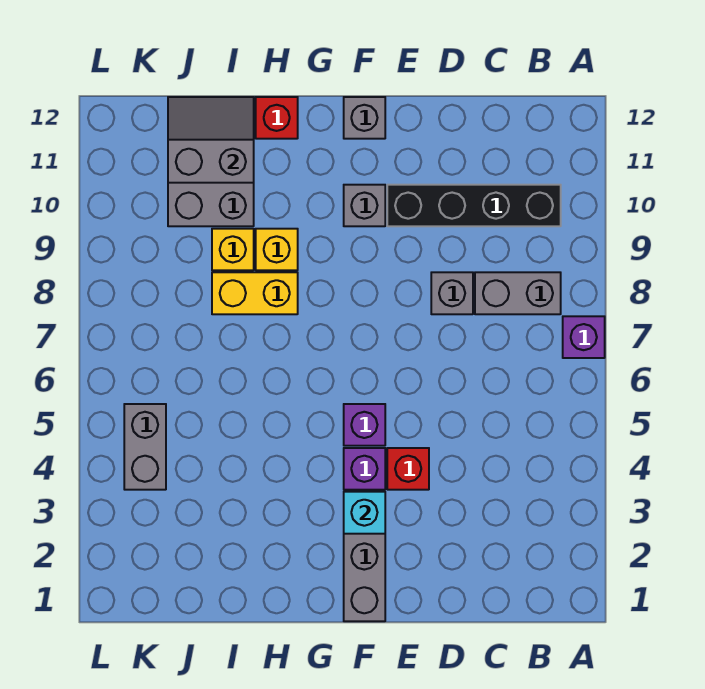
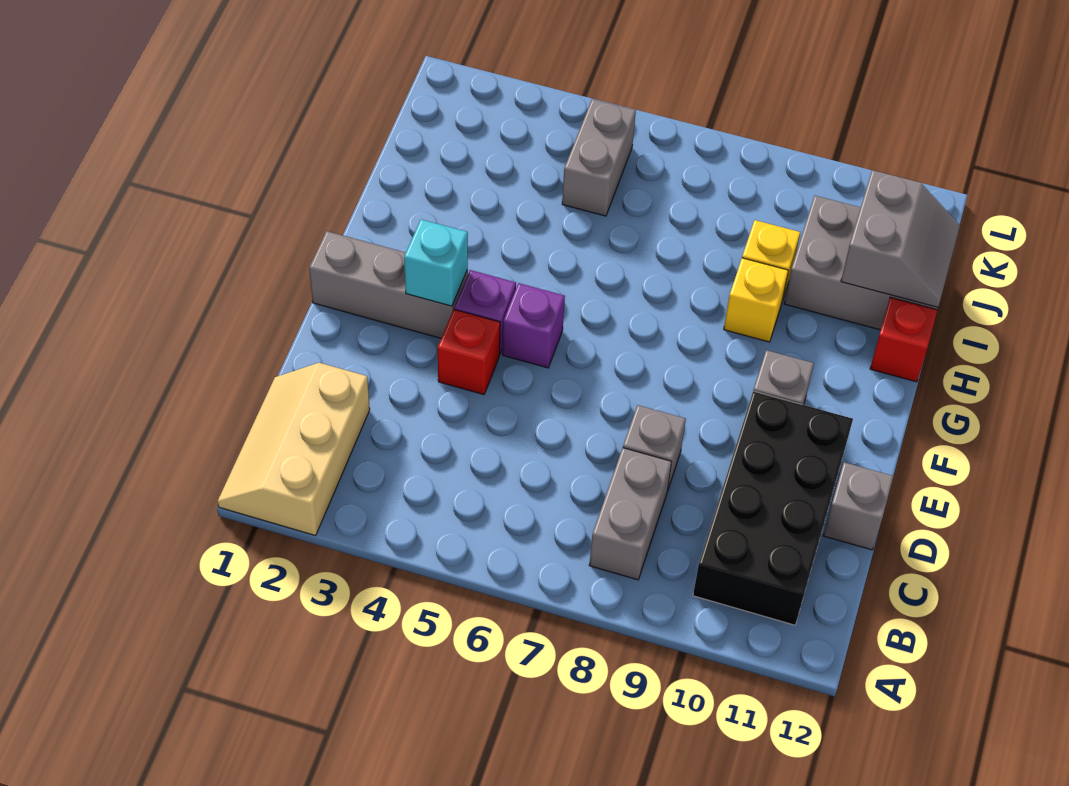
none -> tan slope A1:C2 level 1 top 2
purple brick A7 level 1 -> none
black brick B10:E10 level 1 -> black brick B10:E11 level 1
grey brick F12 level 1 -> grey brick D12 level 1
yellow brick H8:I8 level 1 -> none
grey brick K4:K5 level 1 -> grey brick J5:K5 level 1

